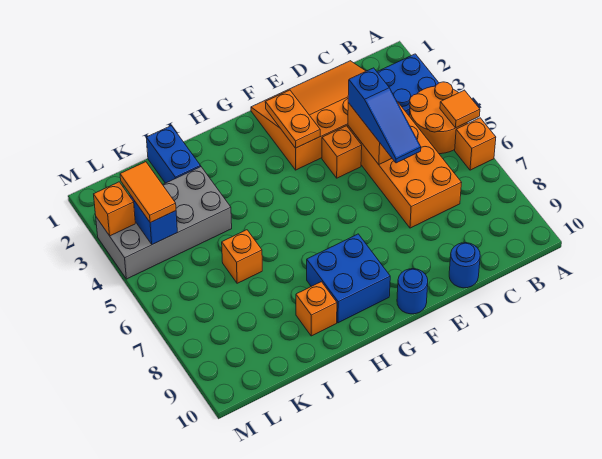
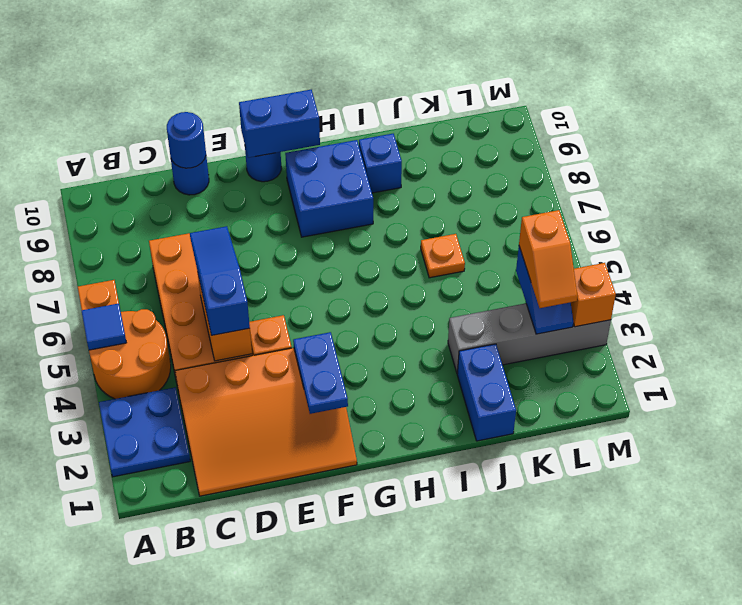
orange tile A5 level 2 -> blue tile A5 level 2
none -> blue round brick D10 level 2
orange plate F2:F3 level 2 -> blue plate F2:F3 level 2
none -> blue brick F10:G10 level 2
orange brick I9 level 1 -> blue brick I9 level 1
grey brick J3:M4 level 1 -> grey brick J3:M3 level 1
orange brick J6 level 1 -> orange plate J6 level 1
orange tile L3:L4 level 3 -> orange slope L3:L4 level 3 top 4

